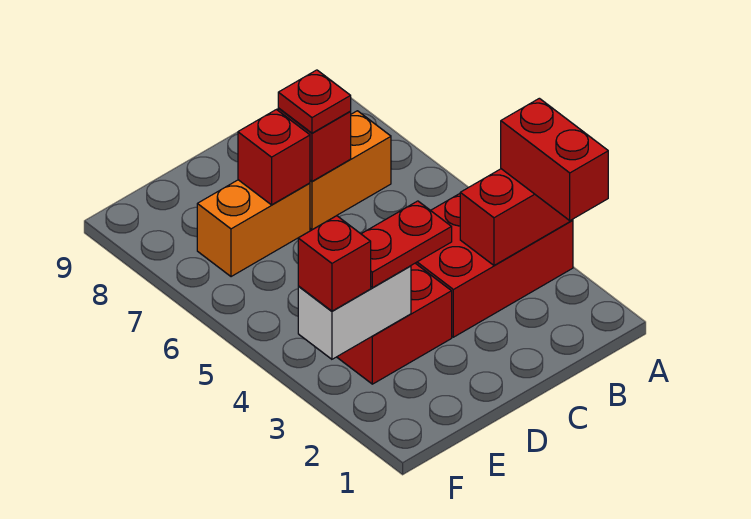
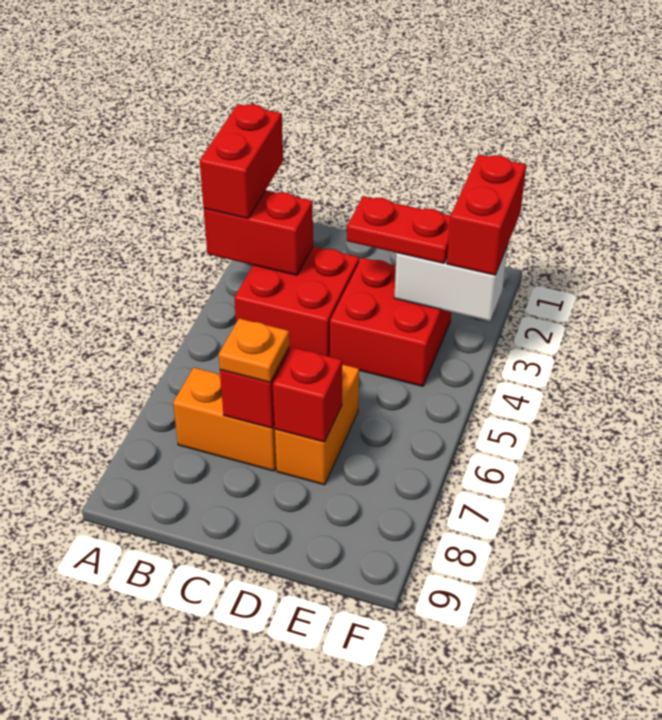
red brick A3:C4 level 1 -> red brick B3:C4 level 1
red plate C7 level 3 -> orange plate C7 level 3
orange brick D7:E7 level 1 -> orange brick D6:D7 level 1
red brick F3 level 3 -> red brick F2:F3 level 3

